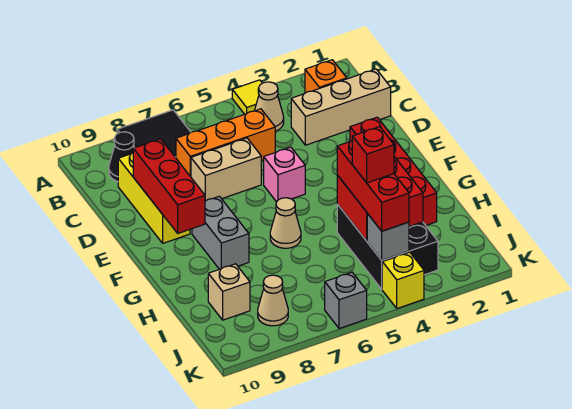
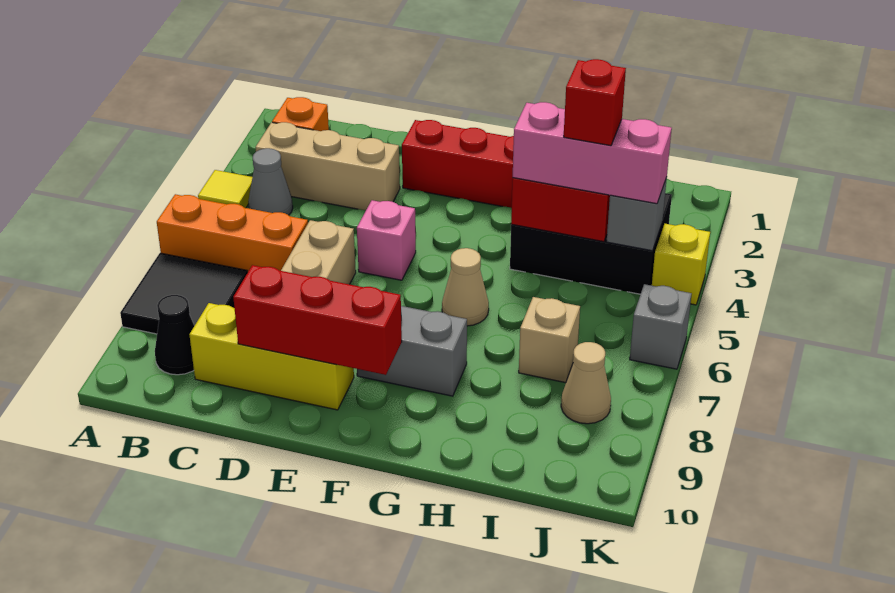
tan cone B4 level 1 -> grey cone B4 level 1
tan brick C1:C3 level 1 -> tan brick B3:D3 level 1
orange brick C5:C7 level 1 -> orange brick A6:C6 level 1
red brick H4:J4 level 3 -> pink brick H4:J4 level 3
tan brick I9 level 1 -> tan brick I7 level 1

